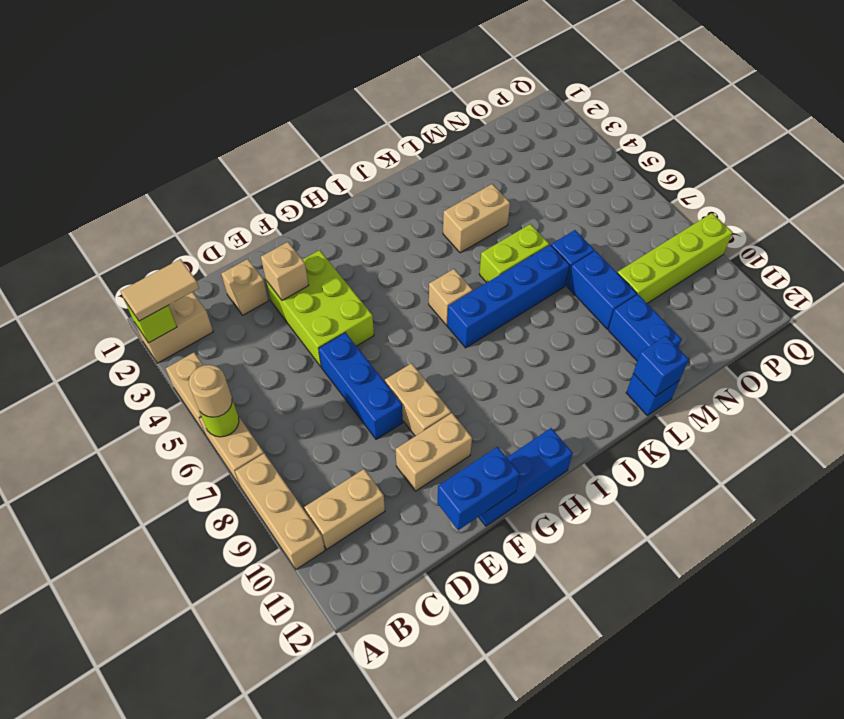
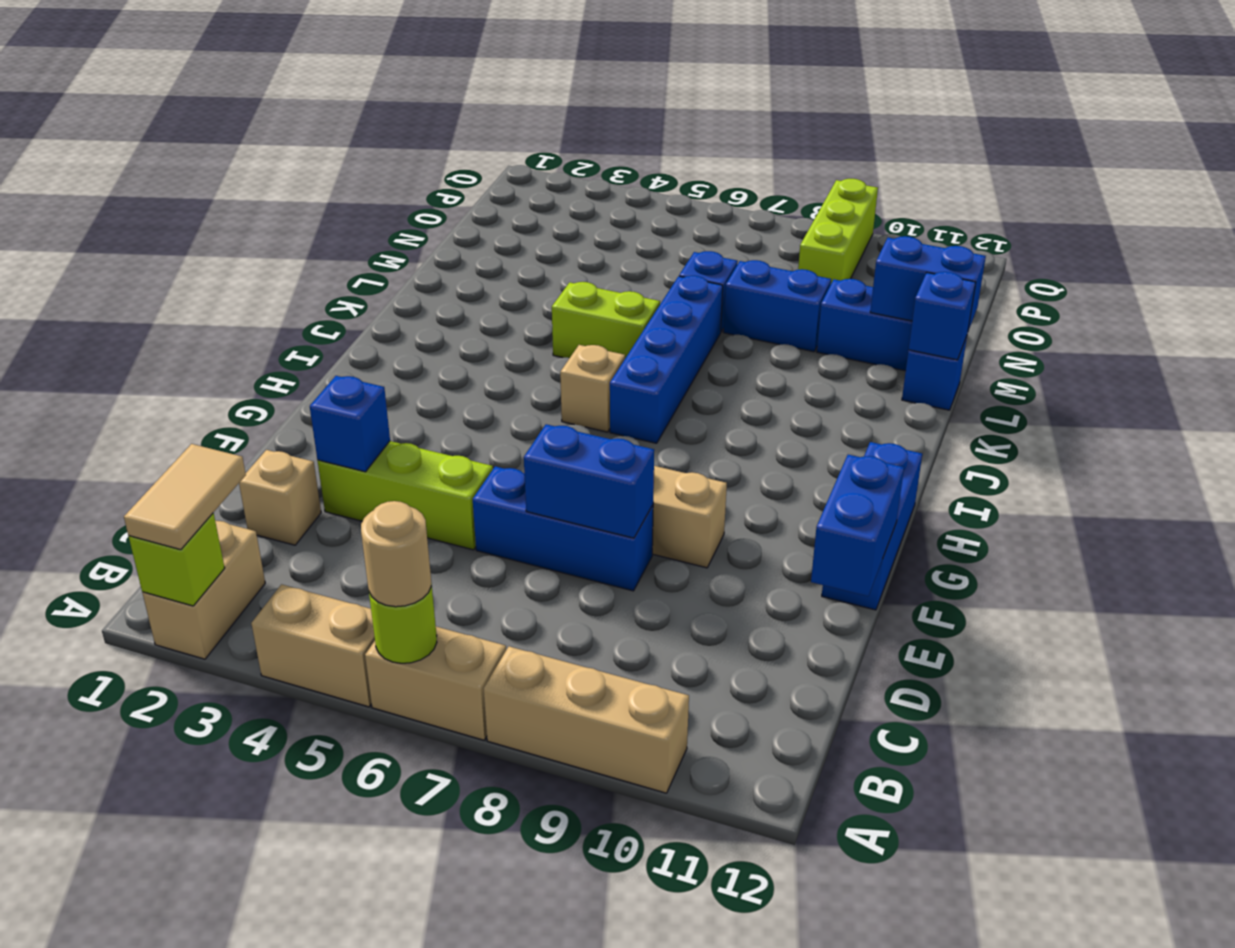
tan brick B10:C10 level 1 -> none
lime brick E3:F5 level 1 -> lime brick E3:E5 level 1
tan brick E3 level 2 -> blue brick E3 level 2
none -> blue brick E7:E8 level 2
tan brick E10:F10 level 1 -> none
tan brick K4:L4 level 1 -> none
lime brick K6:L6 level 1 -> lime brick K5:K6 level 1
none -> blue brick M11:M12 level 2
lime brick N9:Q9 level 1 -> lime brick O9:Q9 level 1

